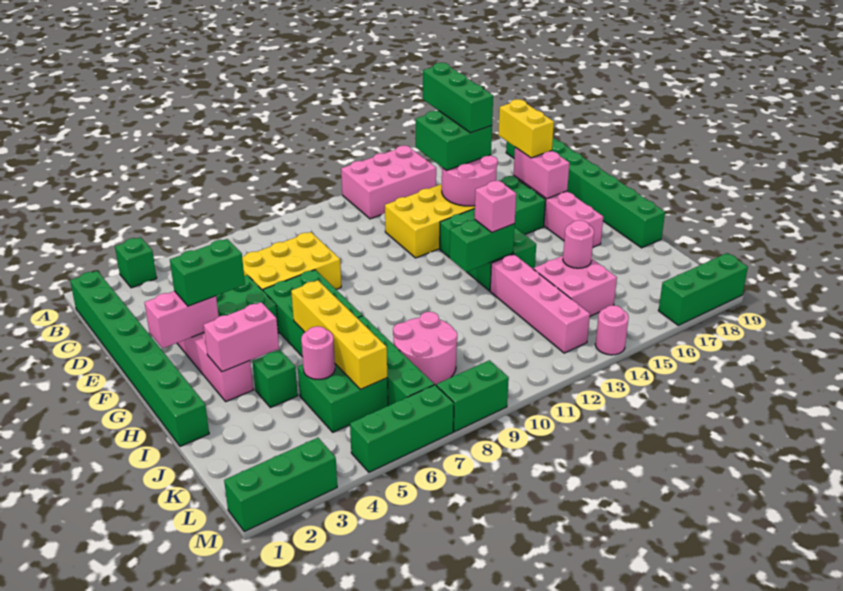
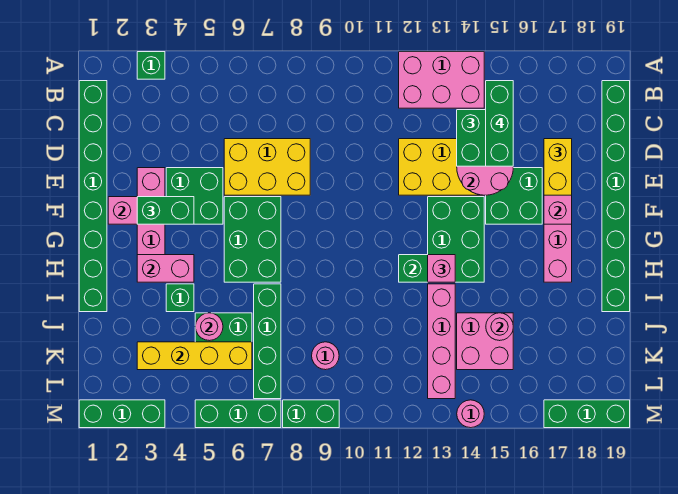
yellow brick H6:K6 level 2 -> yellow brick K3:K6 level 2
pink round brick J8:K9 level 1 -> pink round brick K9 level 1

